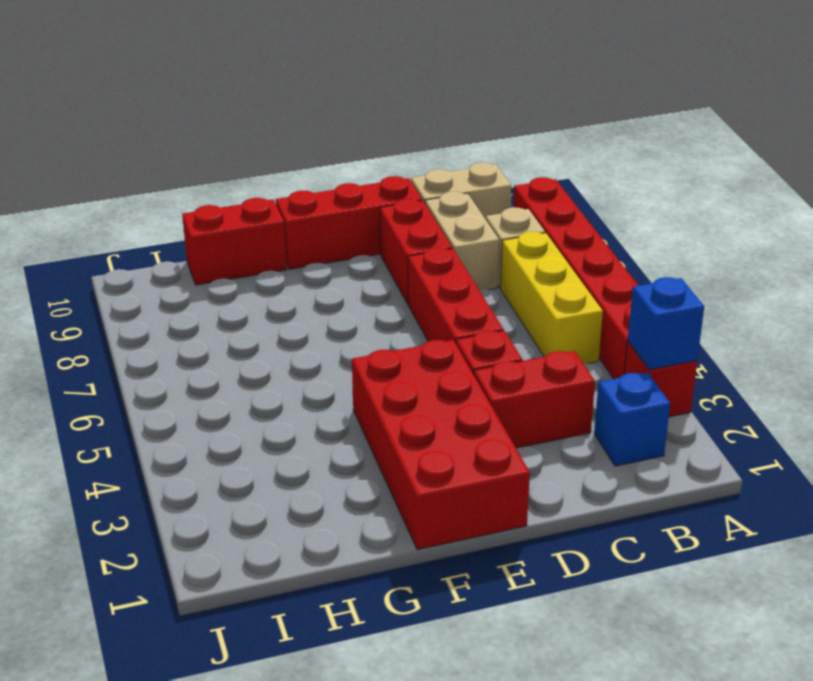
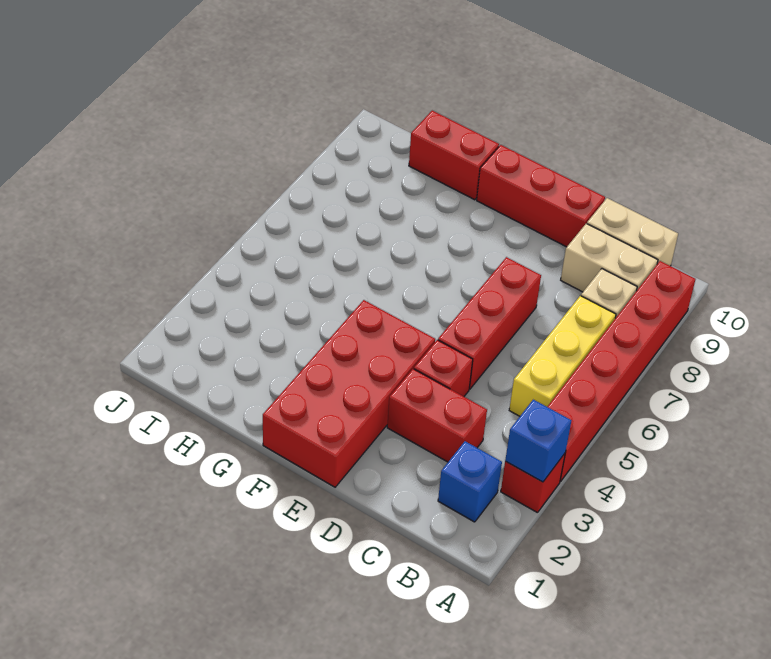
tan brick C8:C9 level 1 -> tan brick B9:C9 level 1
red brick D8:D9 level 1 -> none

